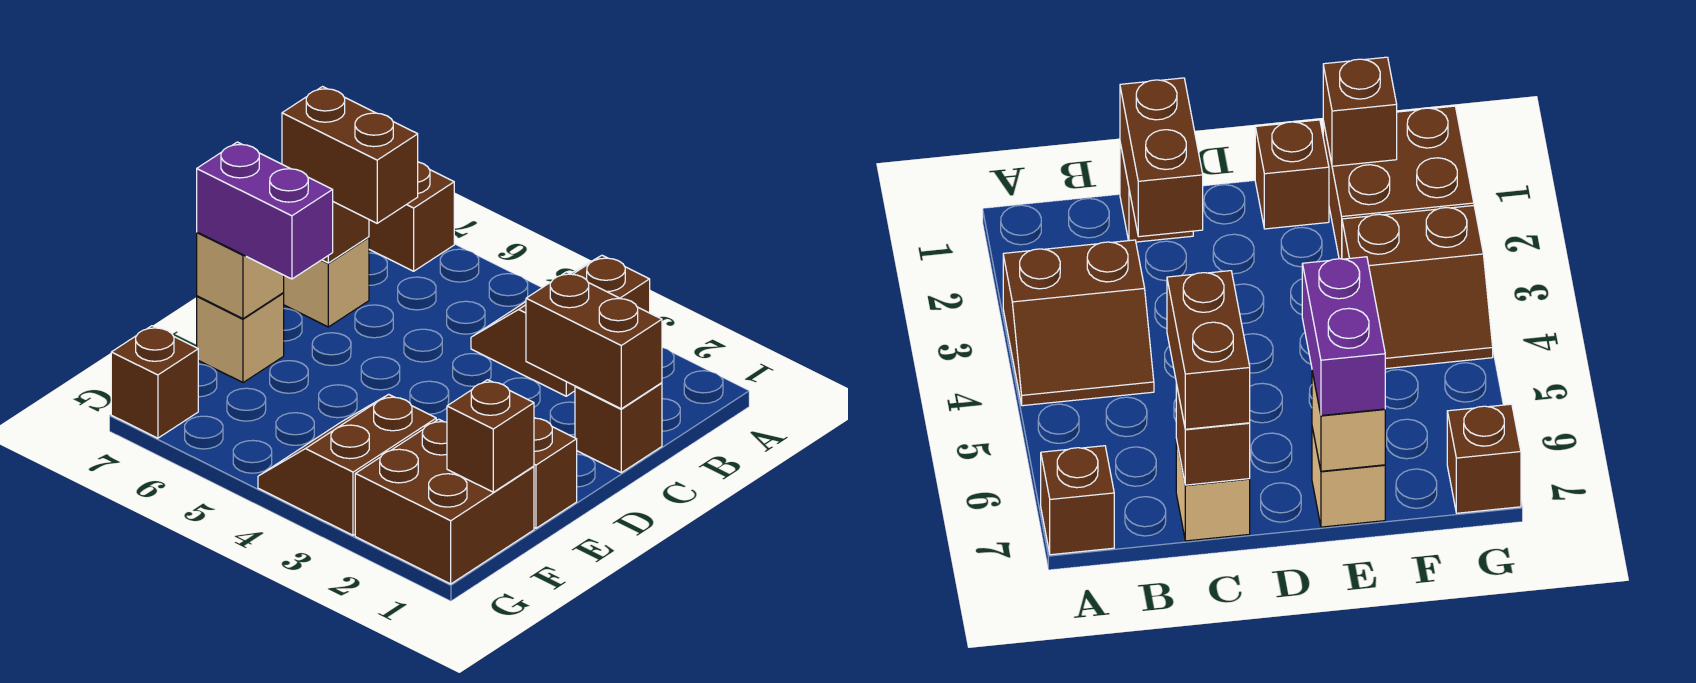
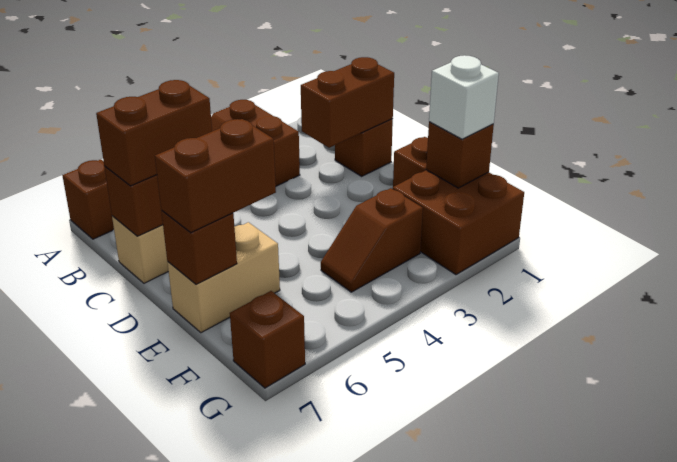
purple brick E6:E7 level 3 -> brown brick E6:E7 level 3
tan brick E7 level 1 -> tan brick E6:E7 level 1
tan brick E7 level 2 -> brown brick E7 level 2
none -> white brick F1 level 3
brown slope F3:G4 level 1 top 3 -> brown slope F3:F4 level 1 top 3

